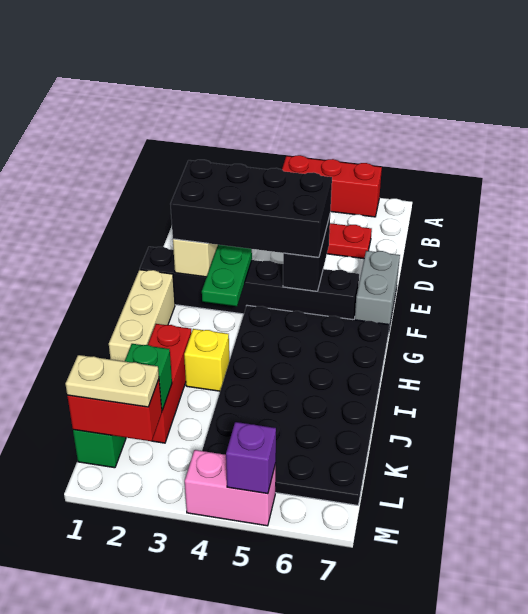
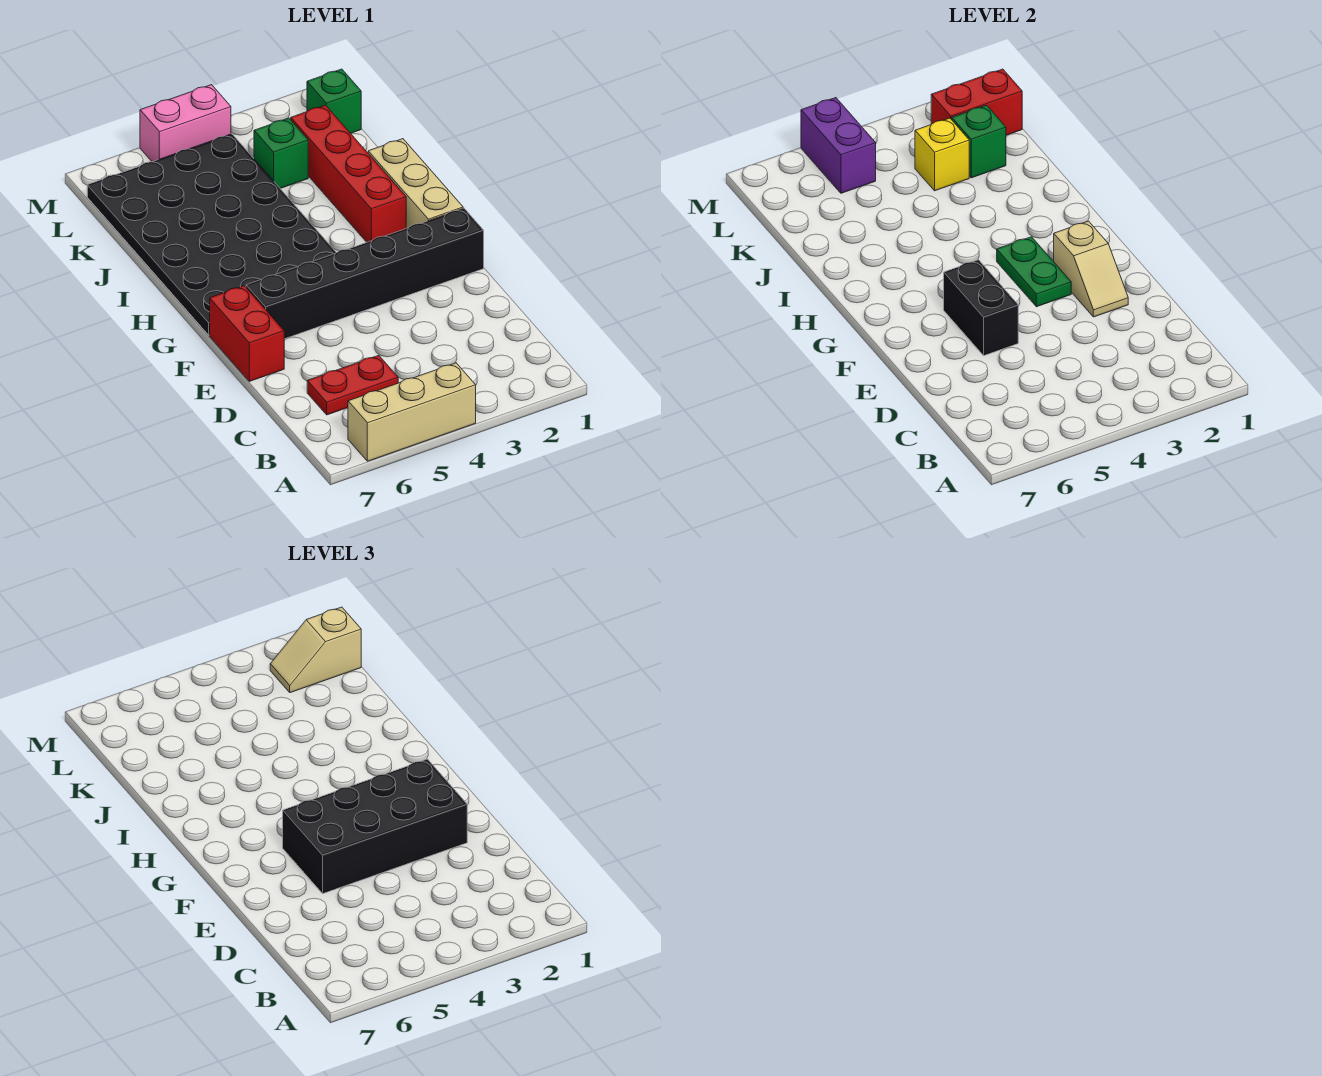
red brick A4:A6 level 1 -> tan brick A4:A6 level 1
grey brick E7:F7 level 1 -> red brick E7:F7 level 1
red brick I2:K2 level 1 -> red brick H2:K2 level 1
yellow brick I3 level 1 -> yellow brick K3 level 2
none -> green brick K3 level 1
tan plate L1:L2 level 3 -> tan slope L1:L2 level 3 top 1
purple brick M5 level 2 -> purple brick L5:M5 level 2

